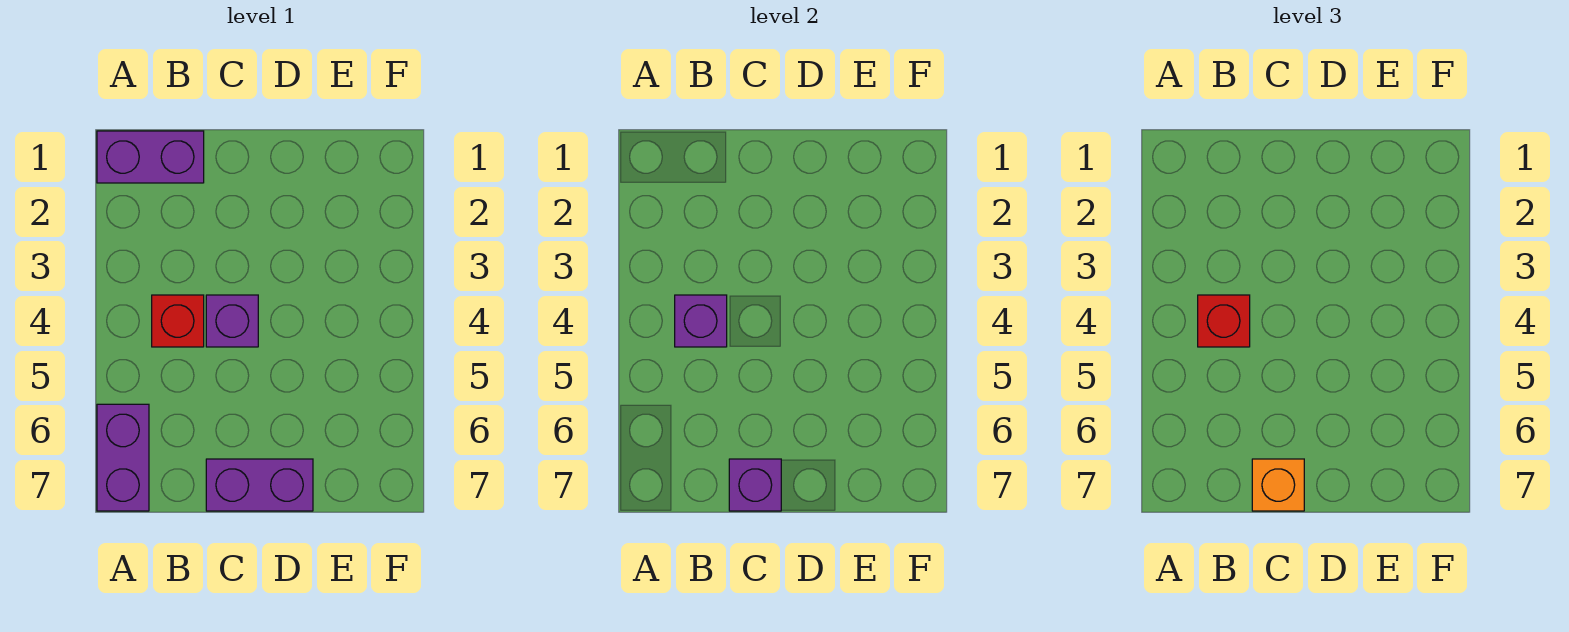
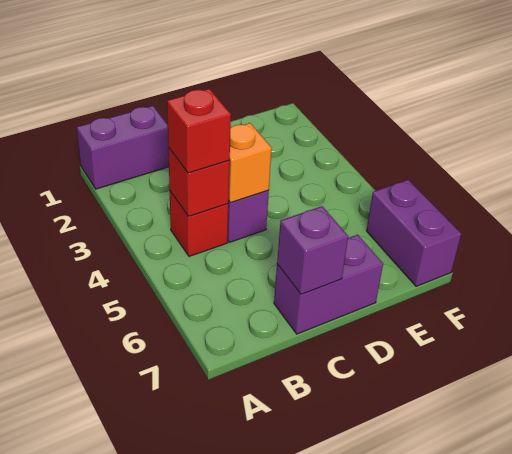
purple brick A6:A7 level 1 -> purple brick F6:F7 level 1
purple brick B4 level 2 -> red brick B4 level 2
orange brick C7 level 3 -> orange brick C4 level 2

